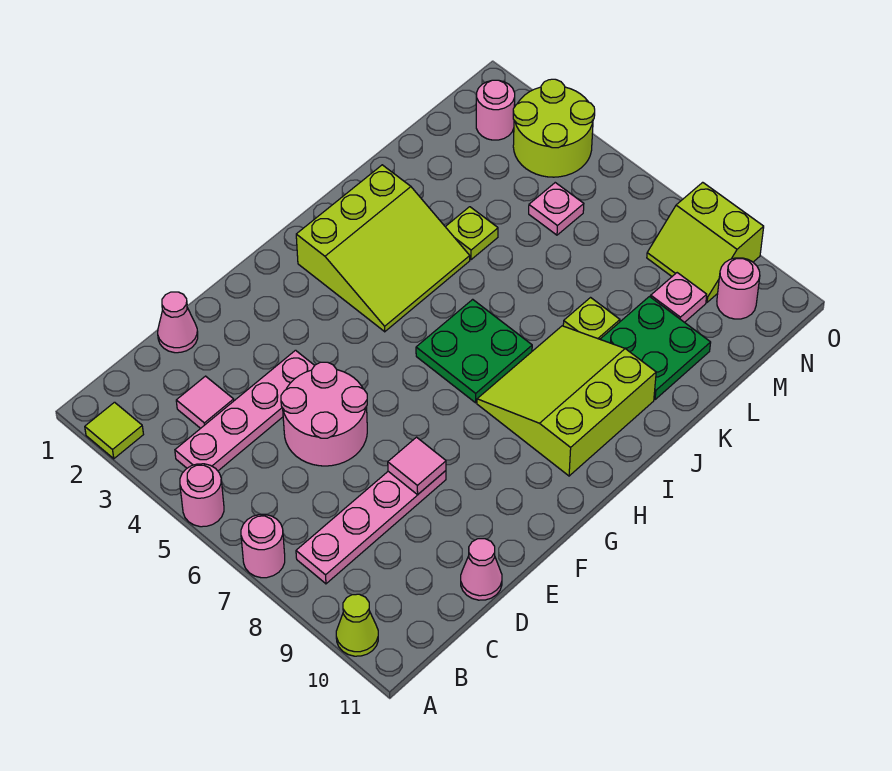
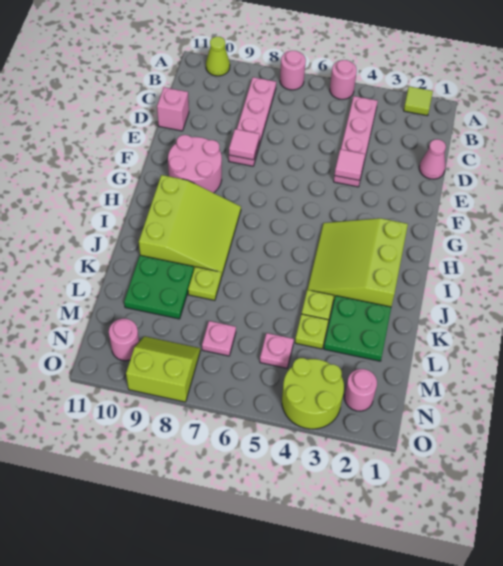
pink tile C3 level 1 -> pink tile E4 level 2
pink round brick D5:E6 level 1 -> pink round brick F9:G10 level 1
pink cone D11 level 1 -> pink brick D11 level 1
green plate H6:I7 level 1 -> green plate K2:L3 level 1
none -> lime plate L4 level 1
pink plate M9 level 1 -> pink plate M7 level 1

